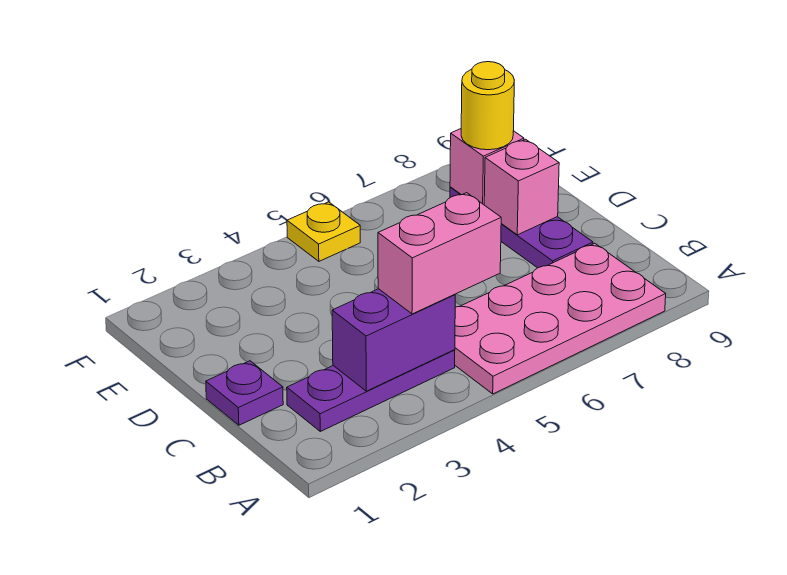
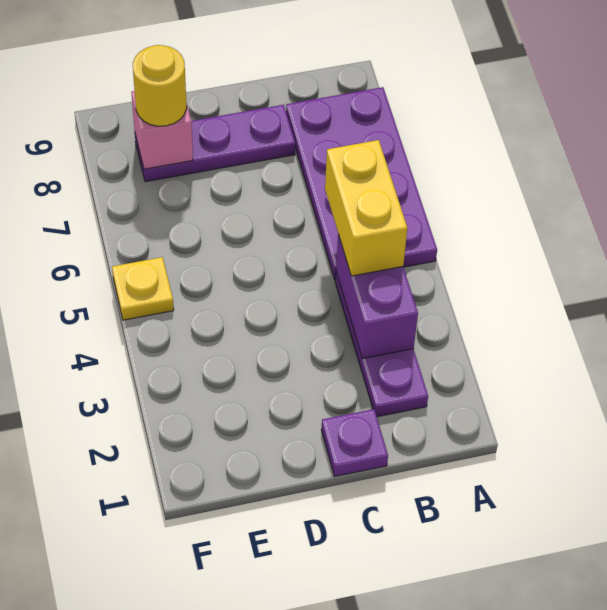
pink plate A5:B8 level 1 -> purple plate A5:B8 level 1
pink brick B4:B5 level 3 -> yellow brick B4:B5 level 3
pink brick D8 level 2 -> none

